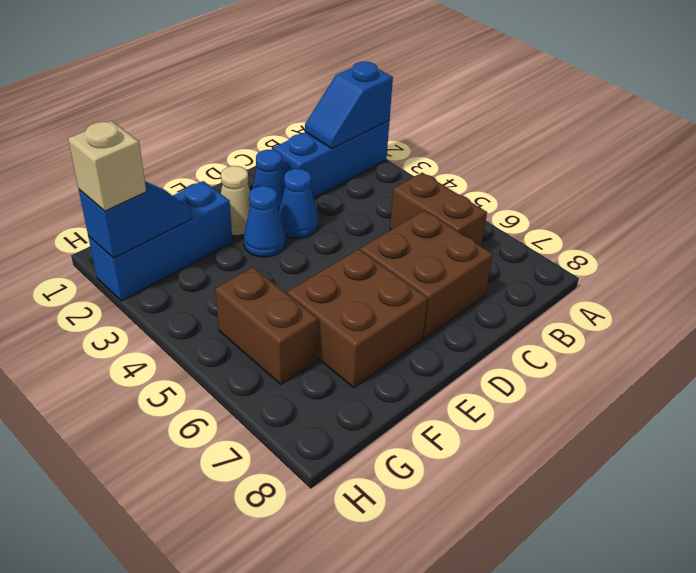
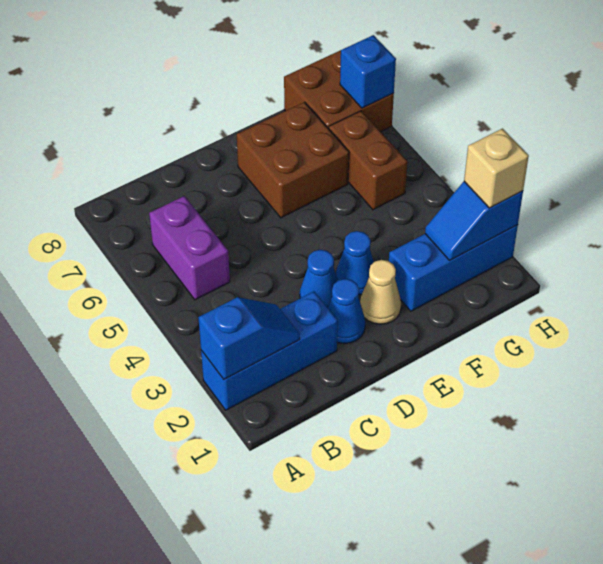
brown brick B5:B6 level 1 -> purple brick B5:B6 level 1
brown brick C6:D7 level 1 -> brown brick G7:H8 level 1
none -> blue brick H7 level 2

